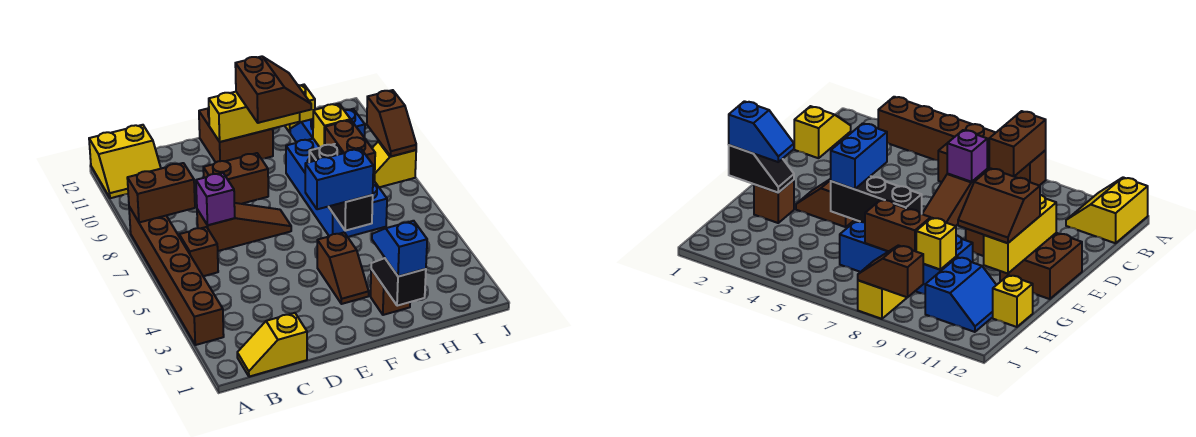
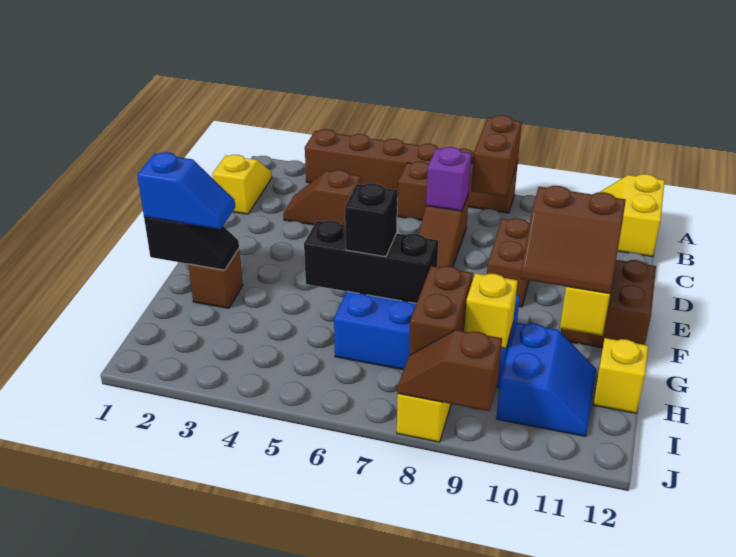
brown slope F3:F4 level 1 top 4 -> brown slope C3:C4 level 1 top 4
blue brick F5:G5 level 3 -> none
none -> black brick G6 level 3
brown brick H7:H8 level 2 -> brown brick H8:I8 level 2

